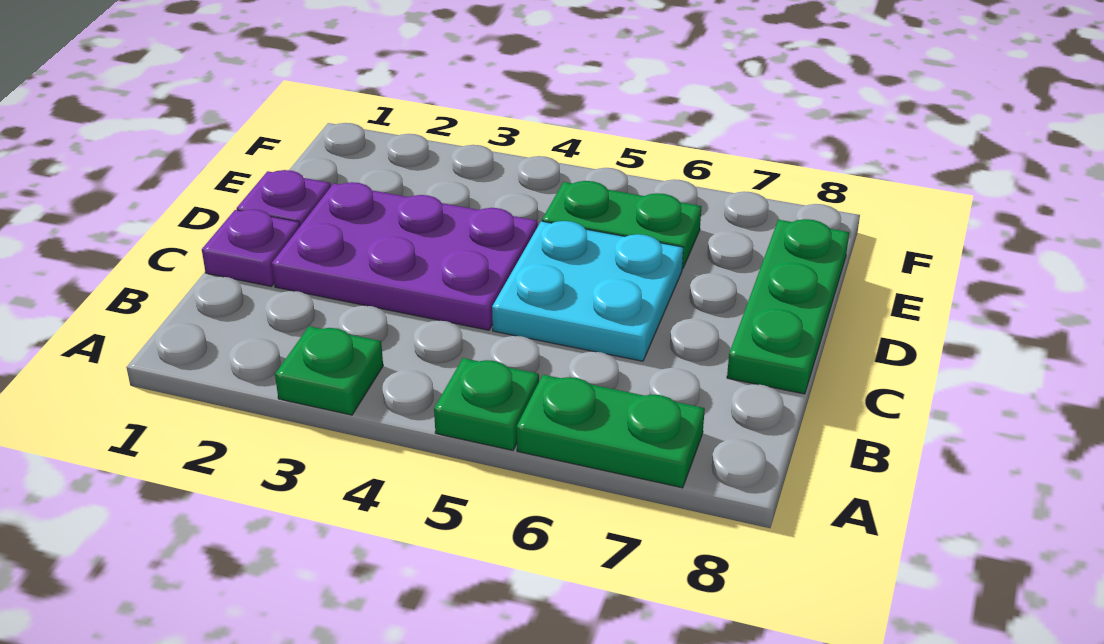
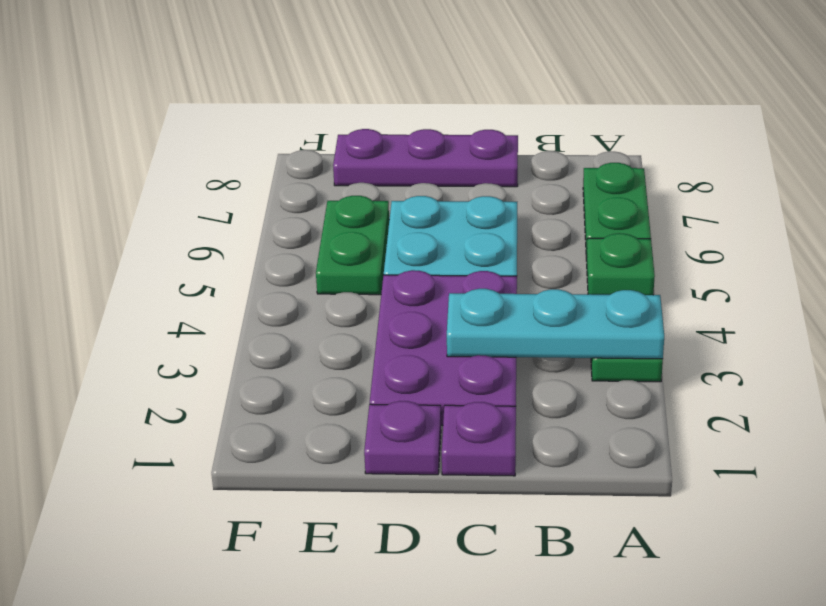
none -> cyan plate A3:C3 level 2
green plate C8:E8 level 1 -> purple plate C8:E8 level 1

